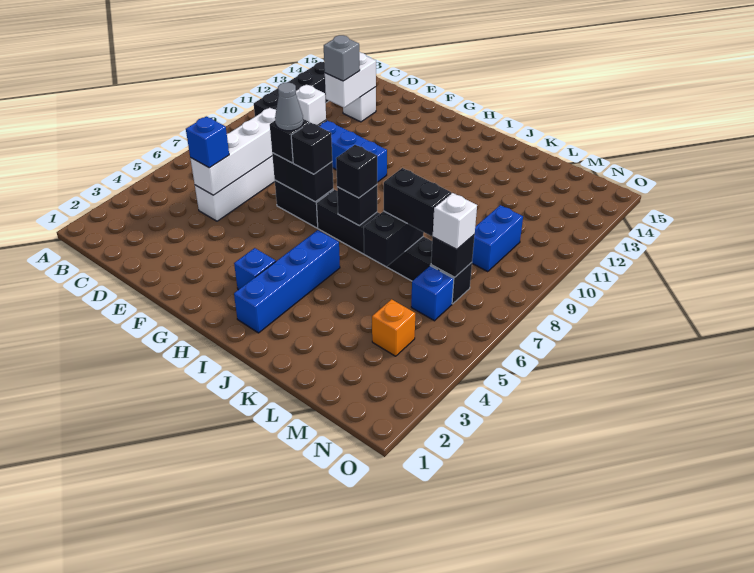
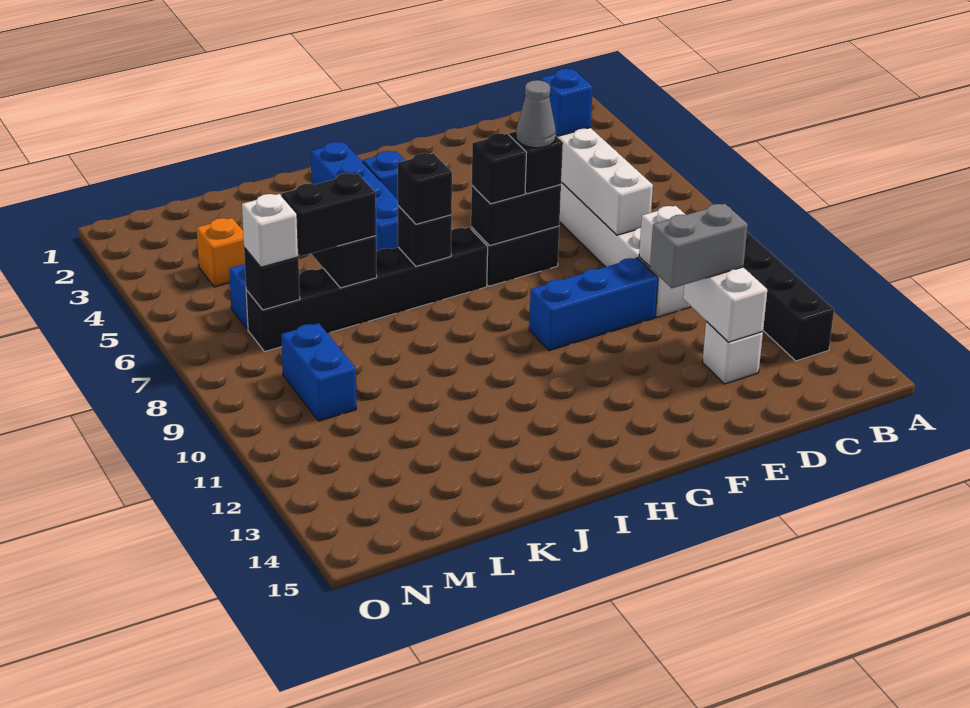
grey brick D12 level 3 -> grey brick D12:E12 level 3

